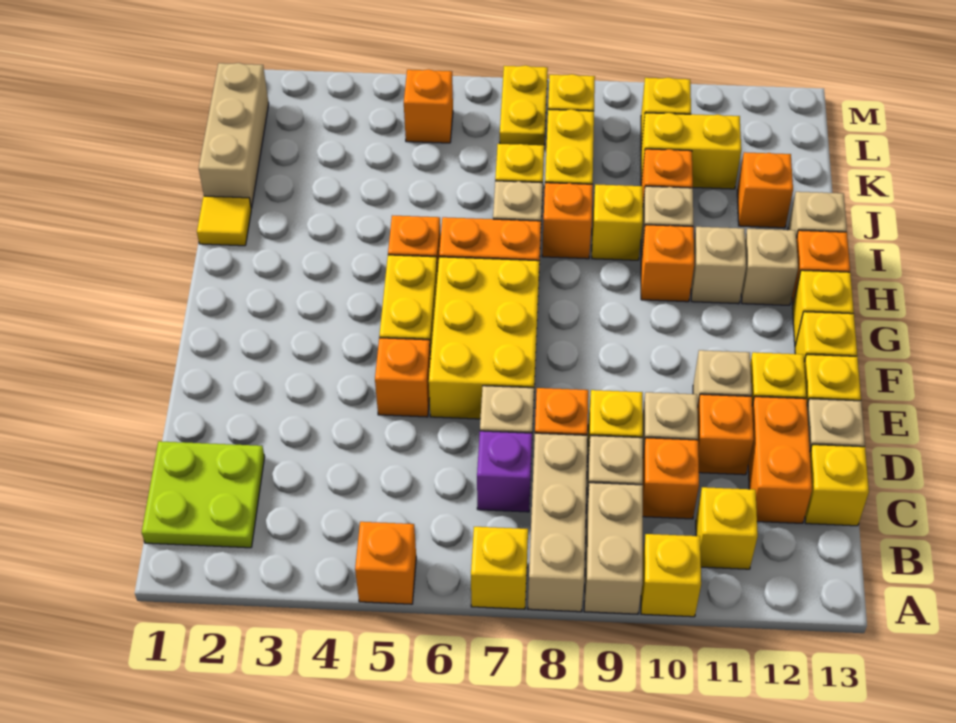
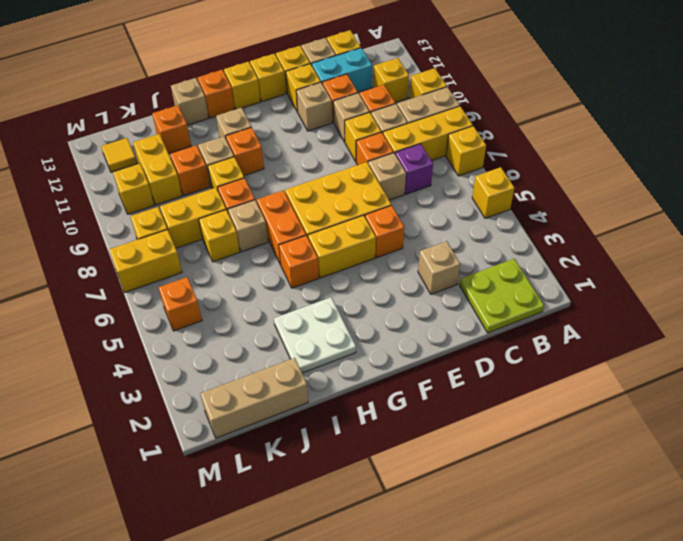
orange brick A5 level 1 -> yellow brick A5 level 1
tan brick A8:C8 level 1 -> yellow brick A8:C8 level 1
orange brick C12:D12 level 1 -> cyan brick C12:D12 level 1
none -> white plate H2:I3 level 1
tan brick H12 level 1 -> tan brick D3 level 1
yellow tile I1 level 1 -> yellow tile L12 level 1
yellow plate L7:M7 level 1 -> yellow brick L7:M7 level 1

